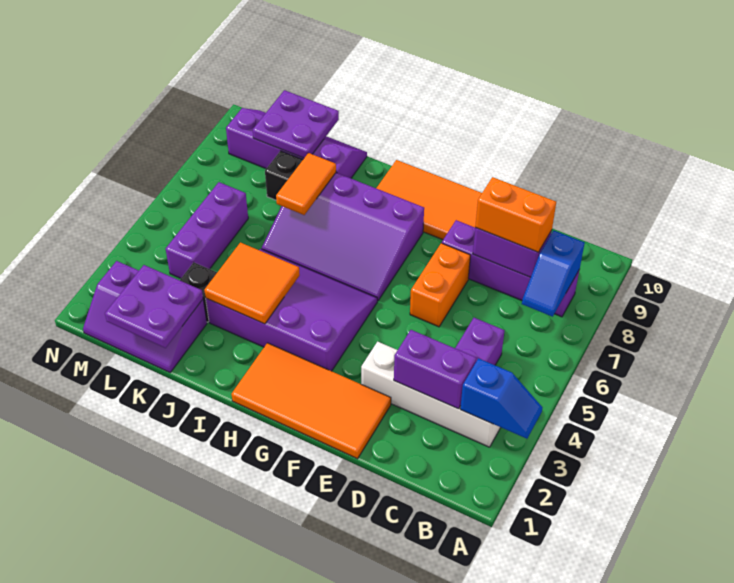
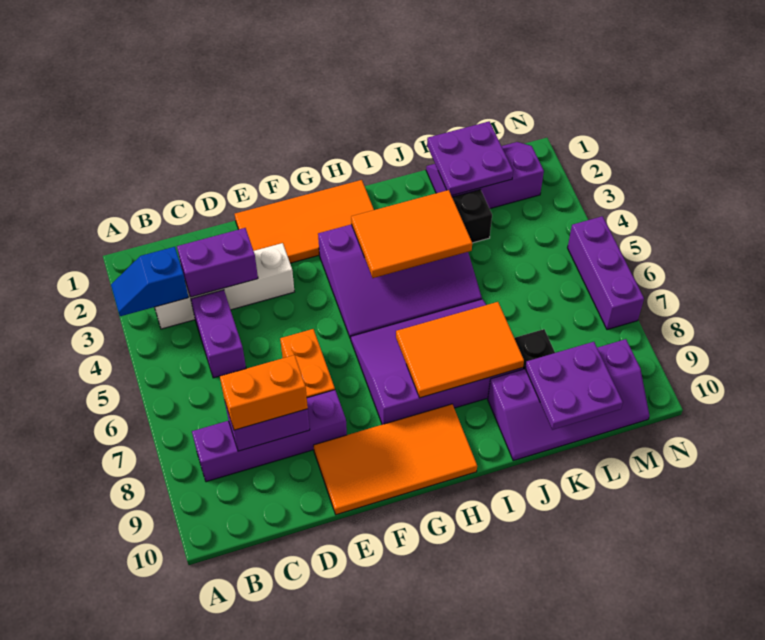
blue slope B7:B8 level 2 top 8 -> none
orange tile I3:J4 level 2 -> orange tile H3:J4 level 2
orange tile J7:J8 level 2 -> orange tile H7:J8 level 2
purple brick L4:L6 level 1 -> purple brick N5:N7 level 1

